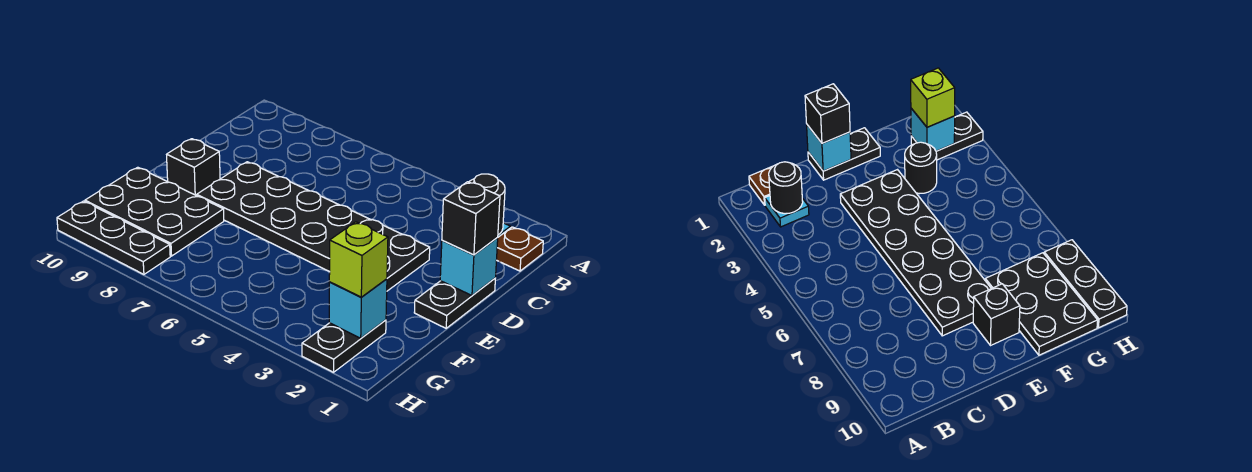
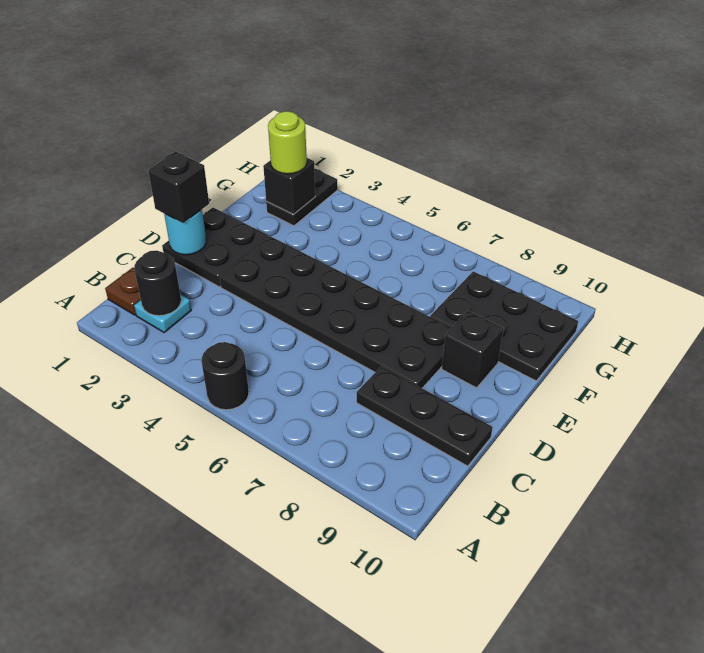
black plate D1:E1 level 1 -> black plate D1:E2 level 1
cyan brick D1 level 2 -> cyan round brick D1 level 2
black round brick F3 level 1 -> black round brick A5 level 1
cyan brick G2 level 2 -> black brick G2 level 2
lime brick G2 level 3 -> lime round brick G2 level 3
black plate H8:H10 level 1 -> black plate C8:C10 level 1

